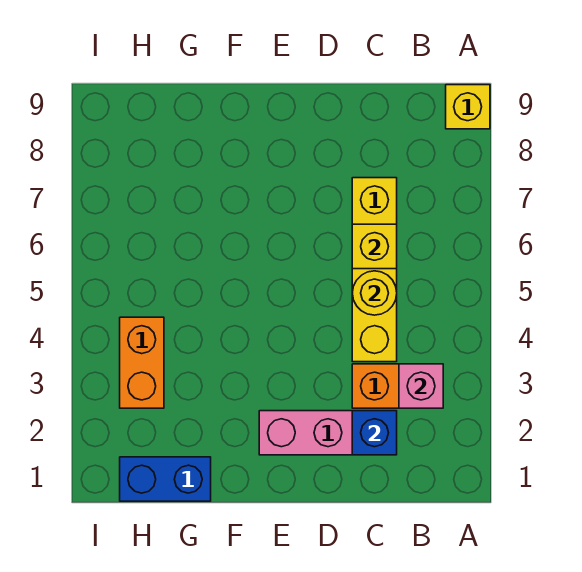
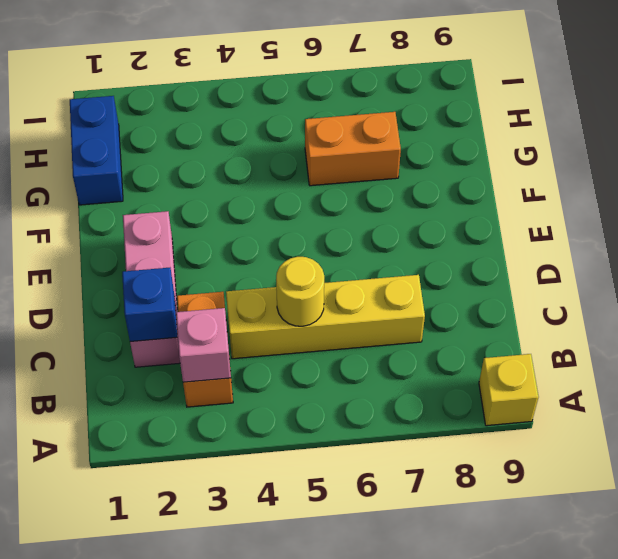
yellow brick C6 level 2 -> none
orange brick H3:H4 level 1 -> orange brick G6:G7 level 1

